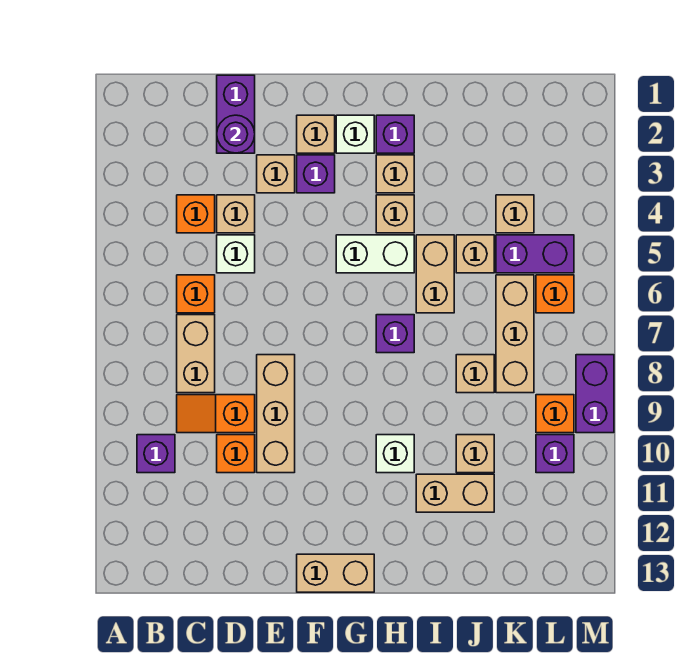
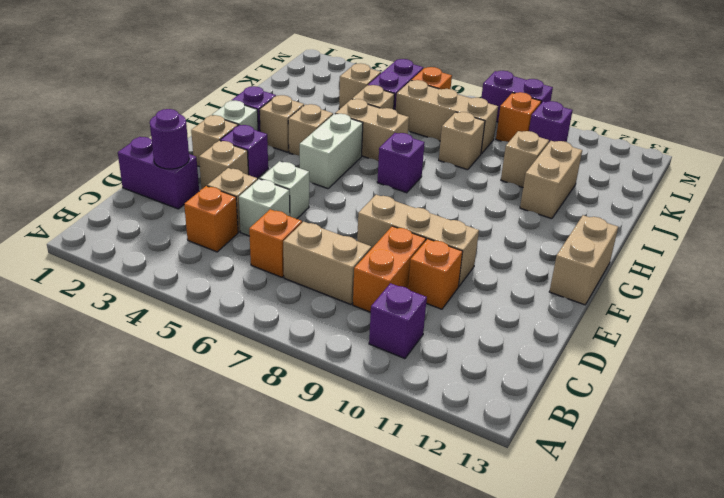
orange slope C9:D9 level 1 top D -> orange brick C9:D9 level 1
white brick H10 level 1 -> white brick E5 level 1

